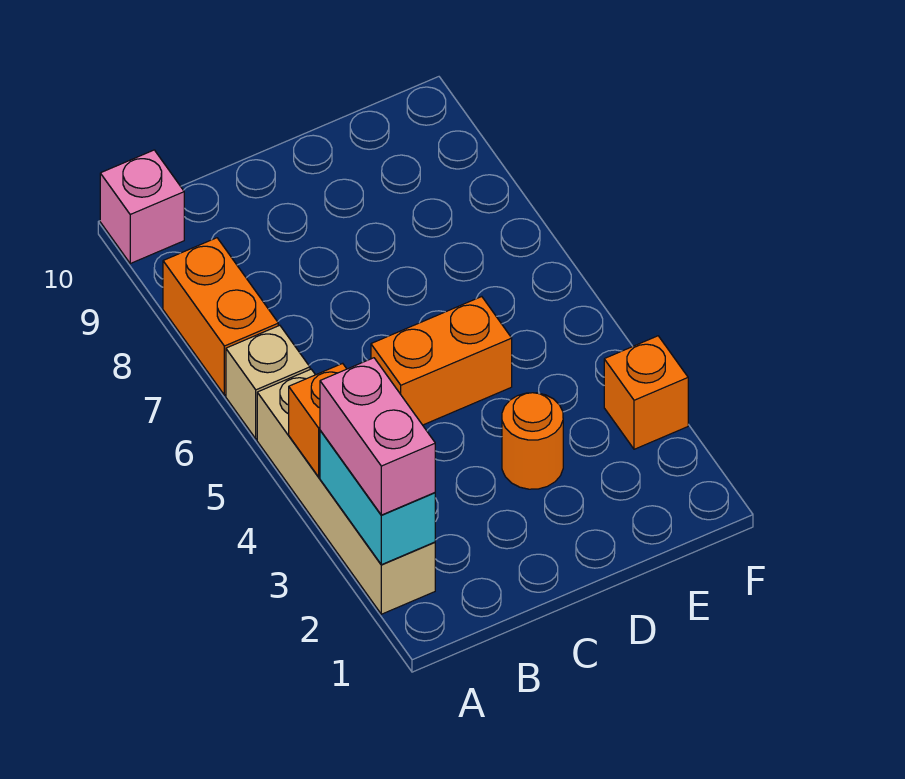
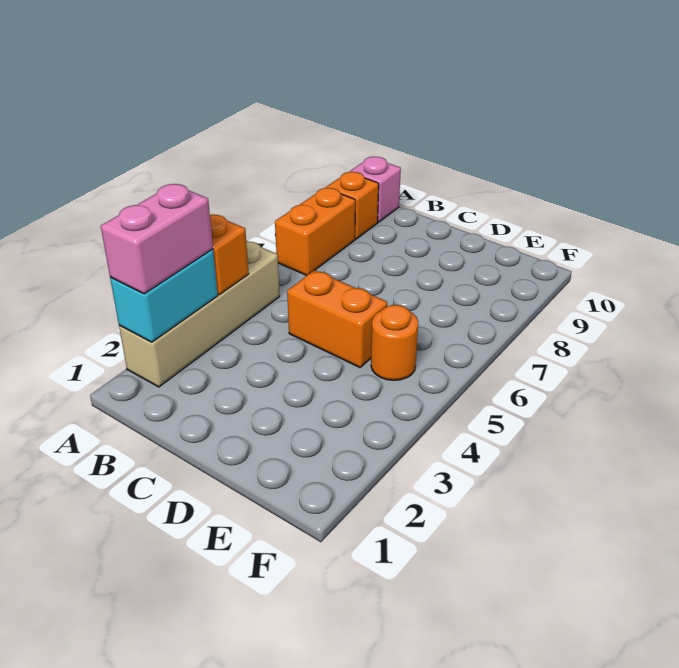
tan brick A6 level 1 -> none
orange round brick D3 level 1 -> orange round brick E5 level 1
orange brick F3 level 1 -> orange brick A9 level 1

